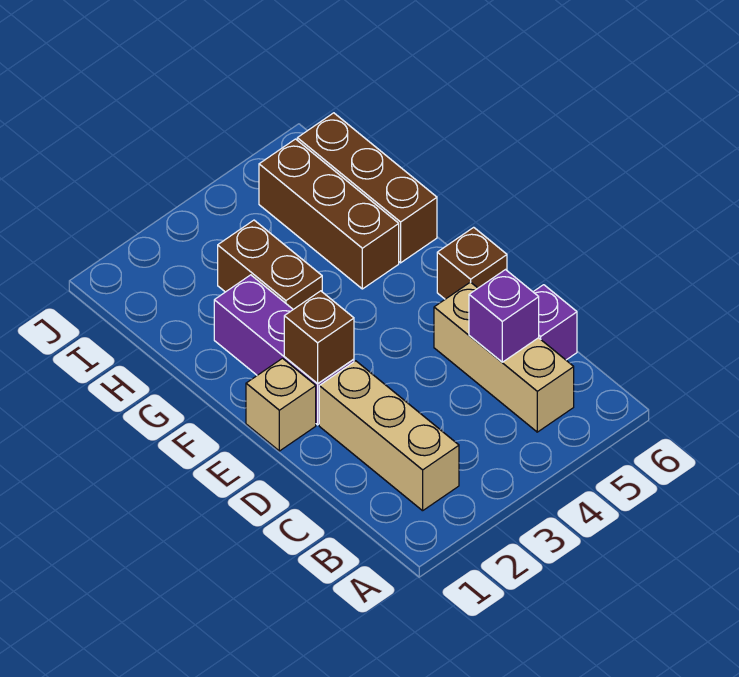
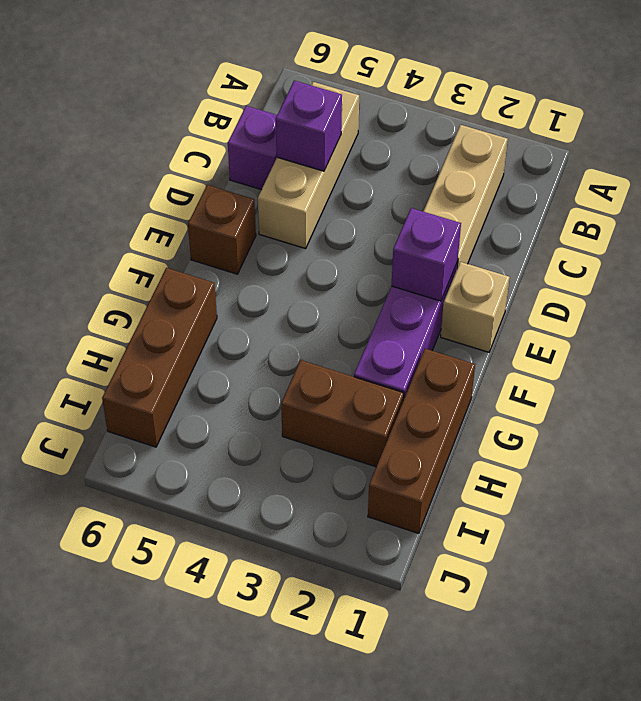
brown brick E2 level 2 -> purple brick E2 level 2
brown brick G3:H3 level 1 -> brown brick H2:H3 level 1
brown brick G5:I5 level 1 -> brown brick G1:I1 level 1

